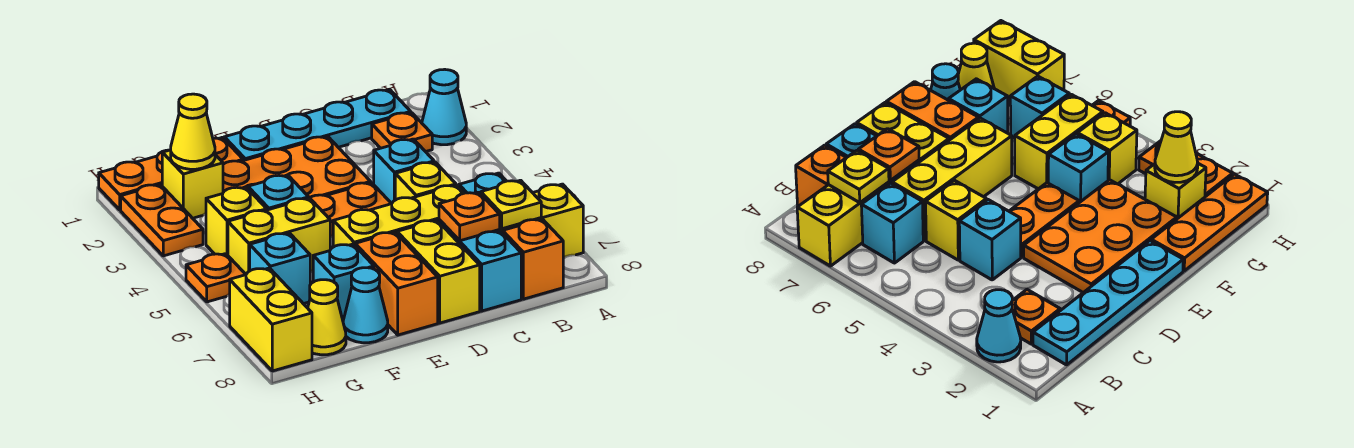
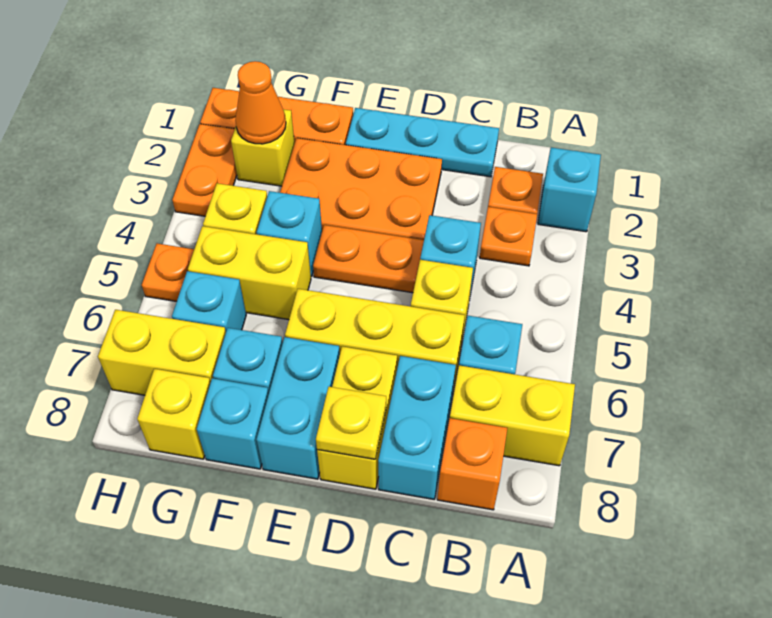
cyan cone A2 level 1 -> cyan brick A2 level 1
cyan plate B1:E1 level 1 -> cyan plate C1:E1 level 1
yellow plate B7 level 2 -> yellow plate D8 level 2
orange plate C7 level 2 -> orange plate B3 level 1
orange brick E7:E8 level 1 -> cyan brick E7:E8 level 1
cyan cone F8 level 1 -> cyan brick F8 level 1
yellow cone G2 level 2 -> orange cone G2 level 2
yellow cone G8 level 1 -> yellow brick G8 level 1
yellow brick H7:H8 level 1 -> yellow brick G7:H7 level 1

